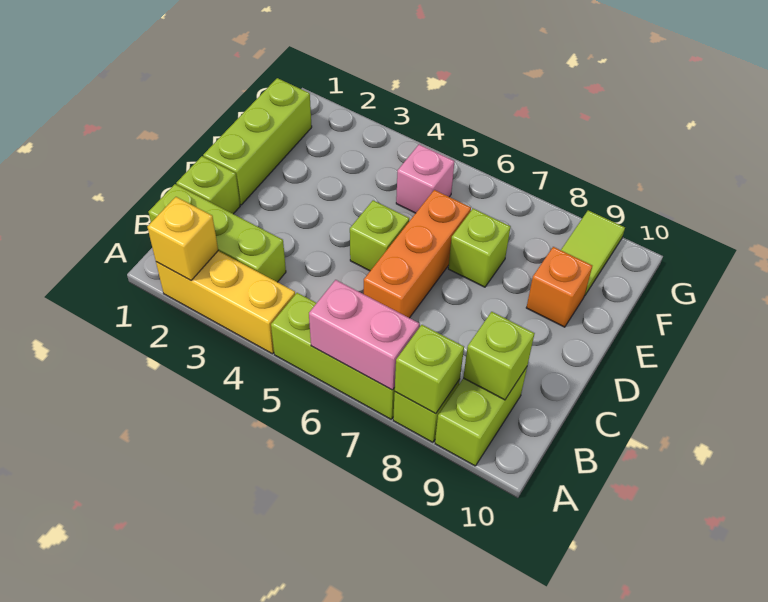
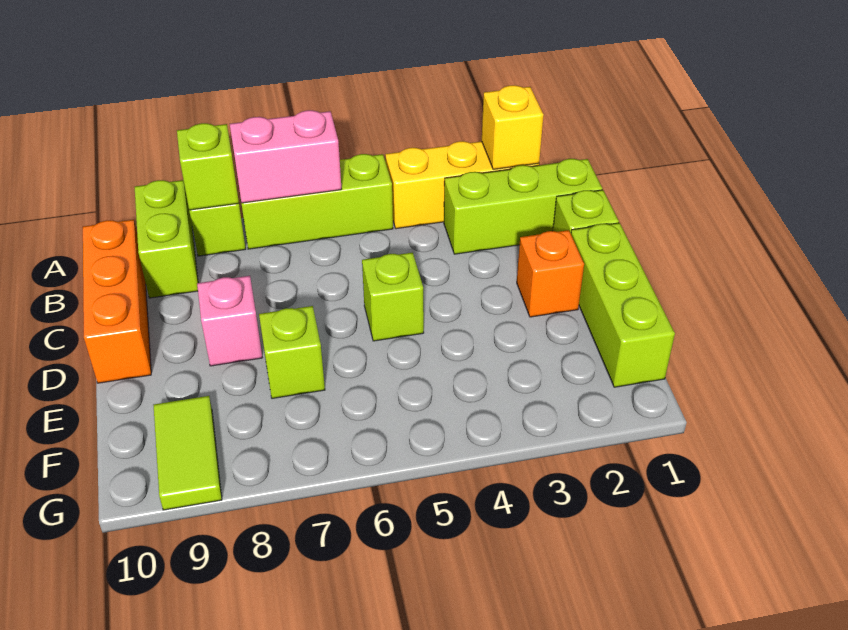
lime brick B9 level 2 -> none
orange brick C6:E6 level 1 -> orange brick B10:D10 level 1
orange brick E9 level 1 -> orange brick D2 level 1
pink brick F5 level 1 -> pink brick D8 level 1

